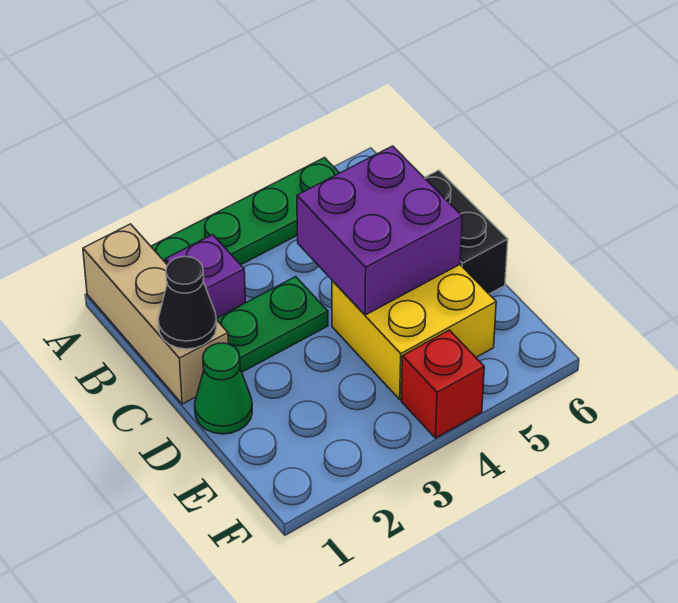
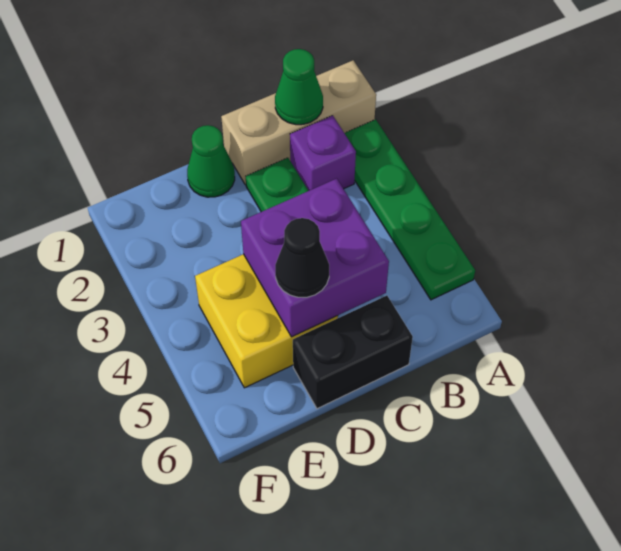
none -> green cone B1 level 2
black cone C1 level 2 -> black cone D5 level 3
red brick F4 level 1 -> none

